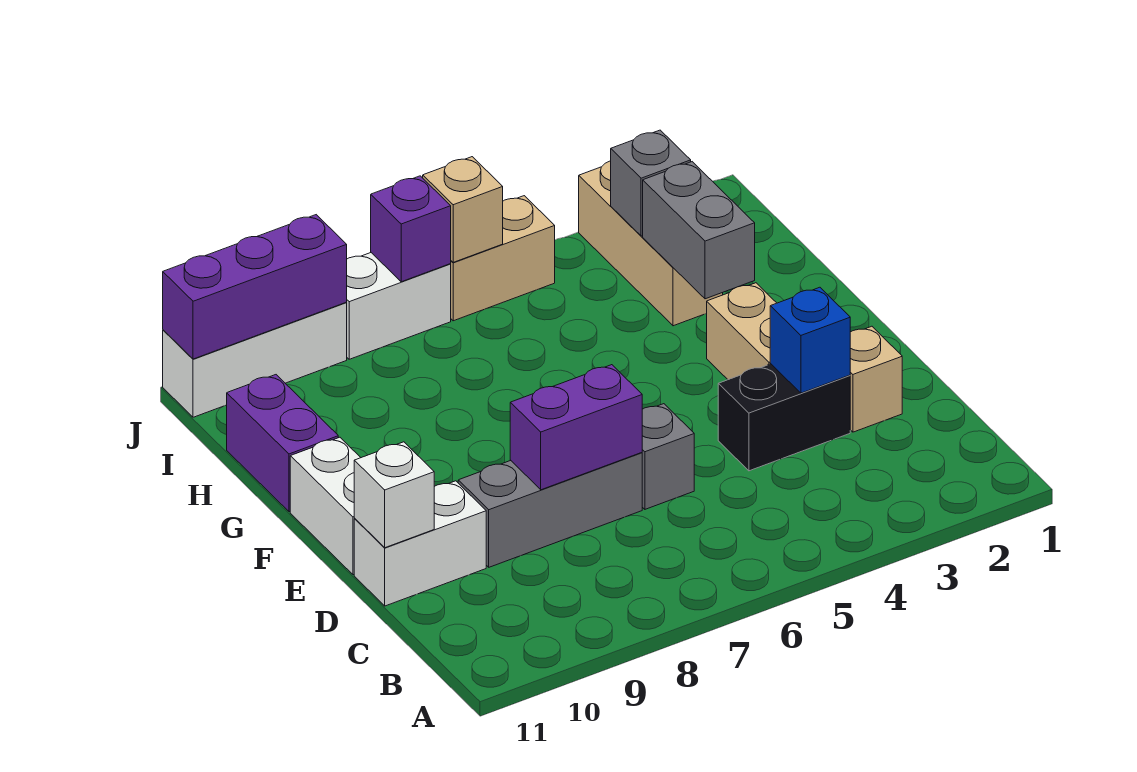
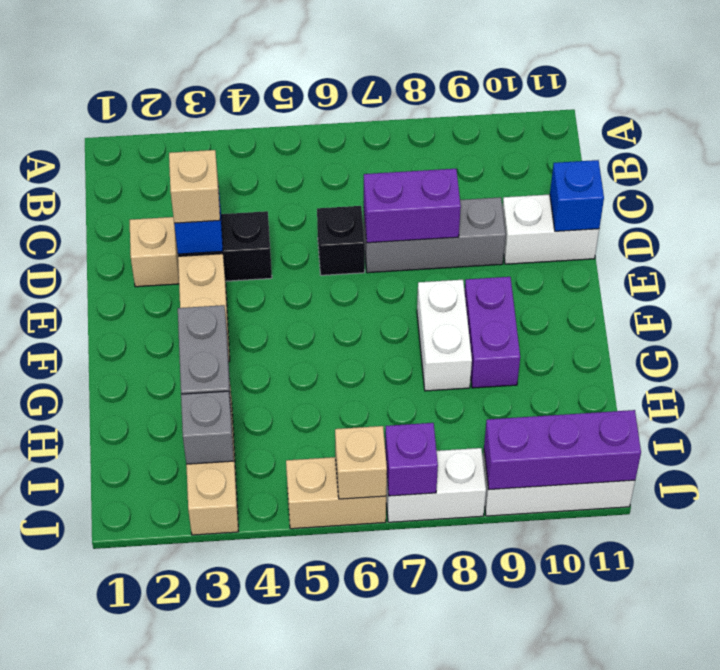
none -> tan brick D3 level 3
grey brick D6 level 1 -> black brick D6 level 1
white brick D11 level 2 -> blue brick D11 level 2
white brick E11:F11 level 1 -> white brick F8:G8 level 1
purple brick G11:H11 level 1 -> purple brick F9:G9 level 1

